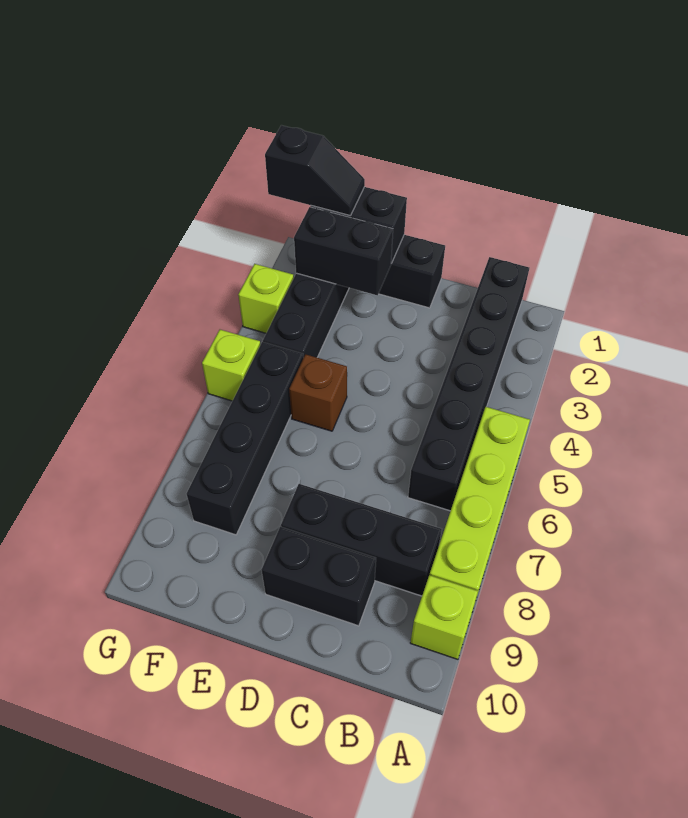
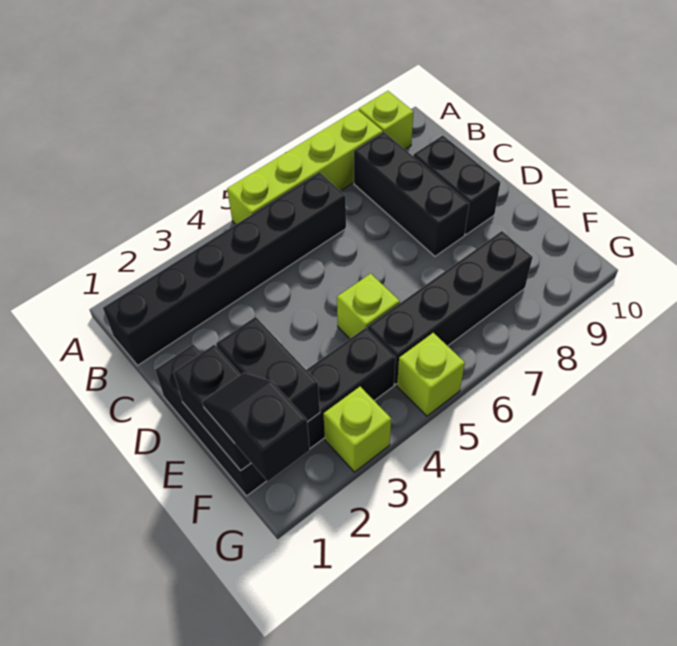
brown brick E5 level 1 -> lime brick E5 level 1

